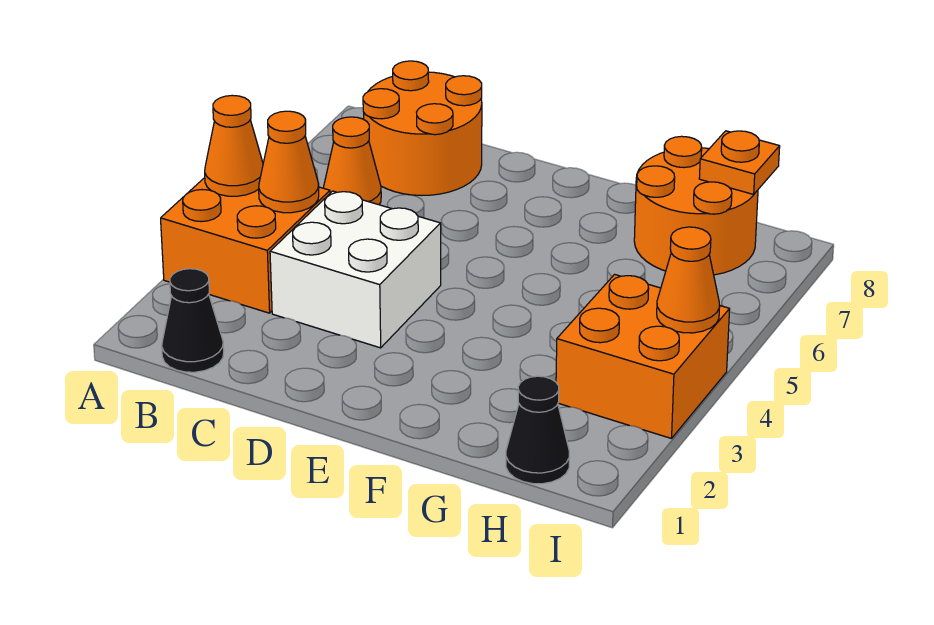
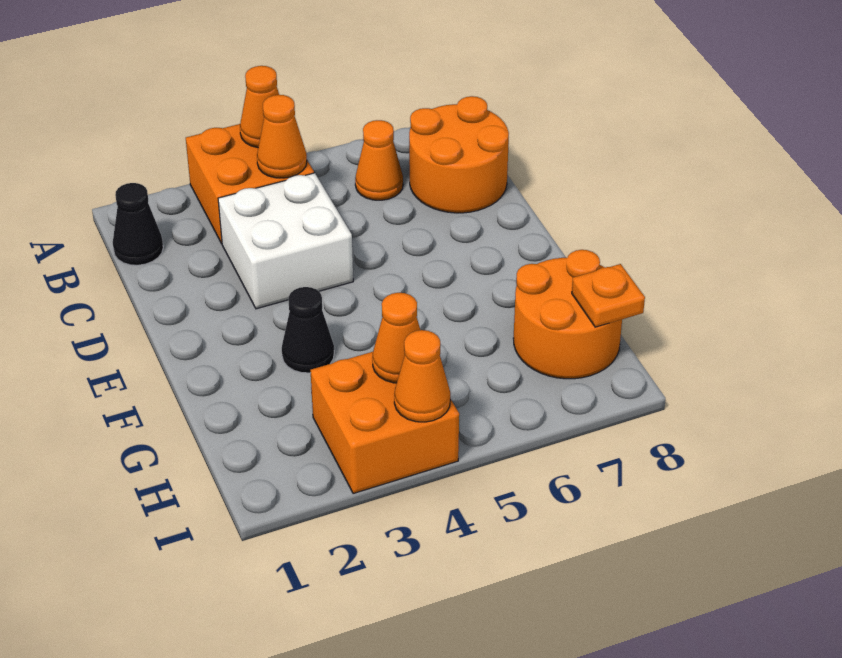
black cone H1 level 1 -> black cone F3 level 1
none -> orange cone H4 level 2

